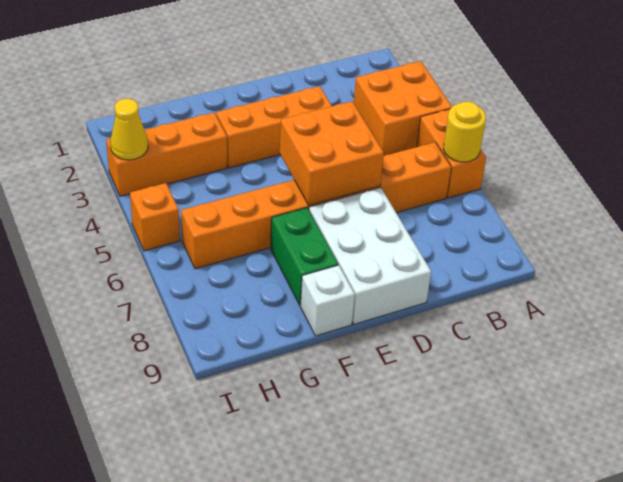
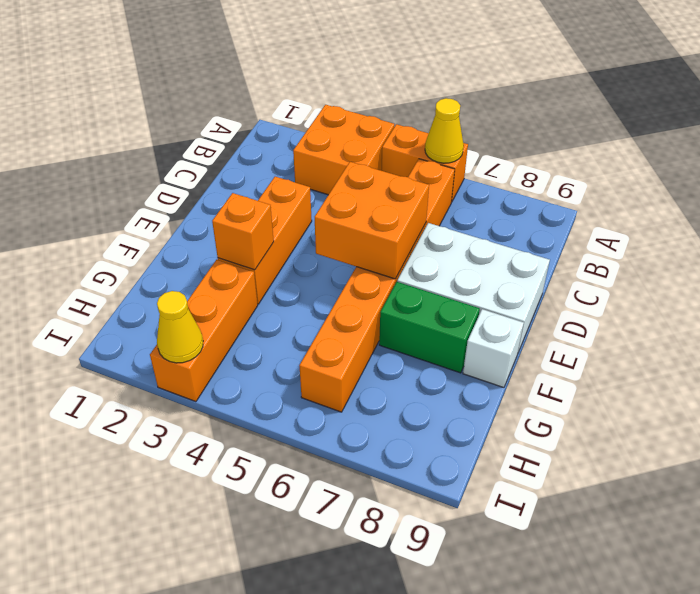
yellow round brick A6 level 2 -> yellow cone A6 level 2
orange brick I5 level 1 -> orange brick F3 level 2

